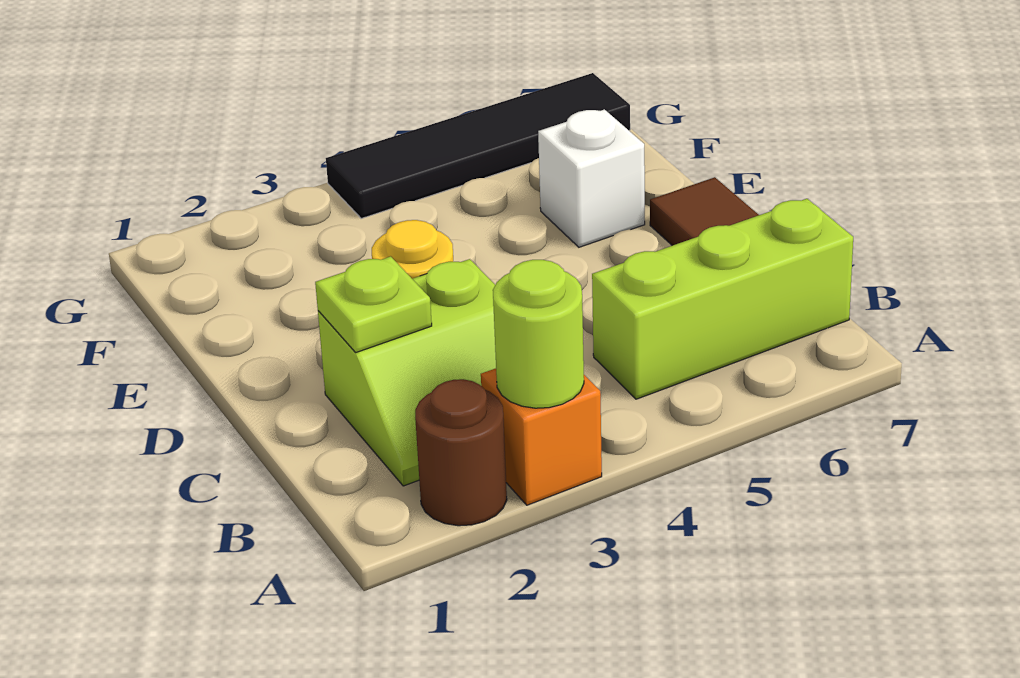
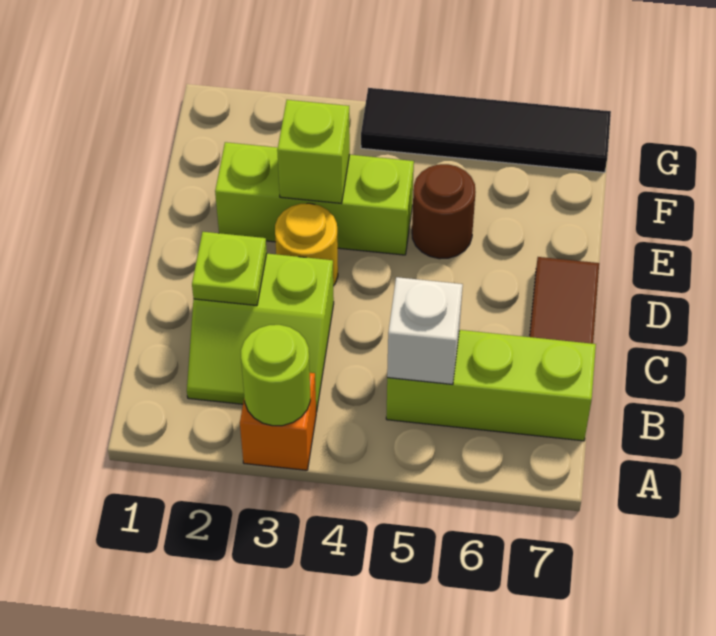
brown round brick A2 level 1 -> brown round brick E5 level 1
none -> lime brick E2:E4 level 1
none -> lime brick E3 level 2
white brick E6 level 1 -> white brick B5 level 2

